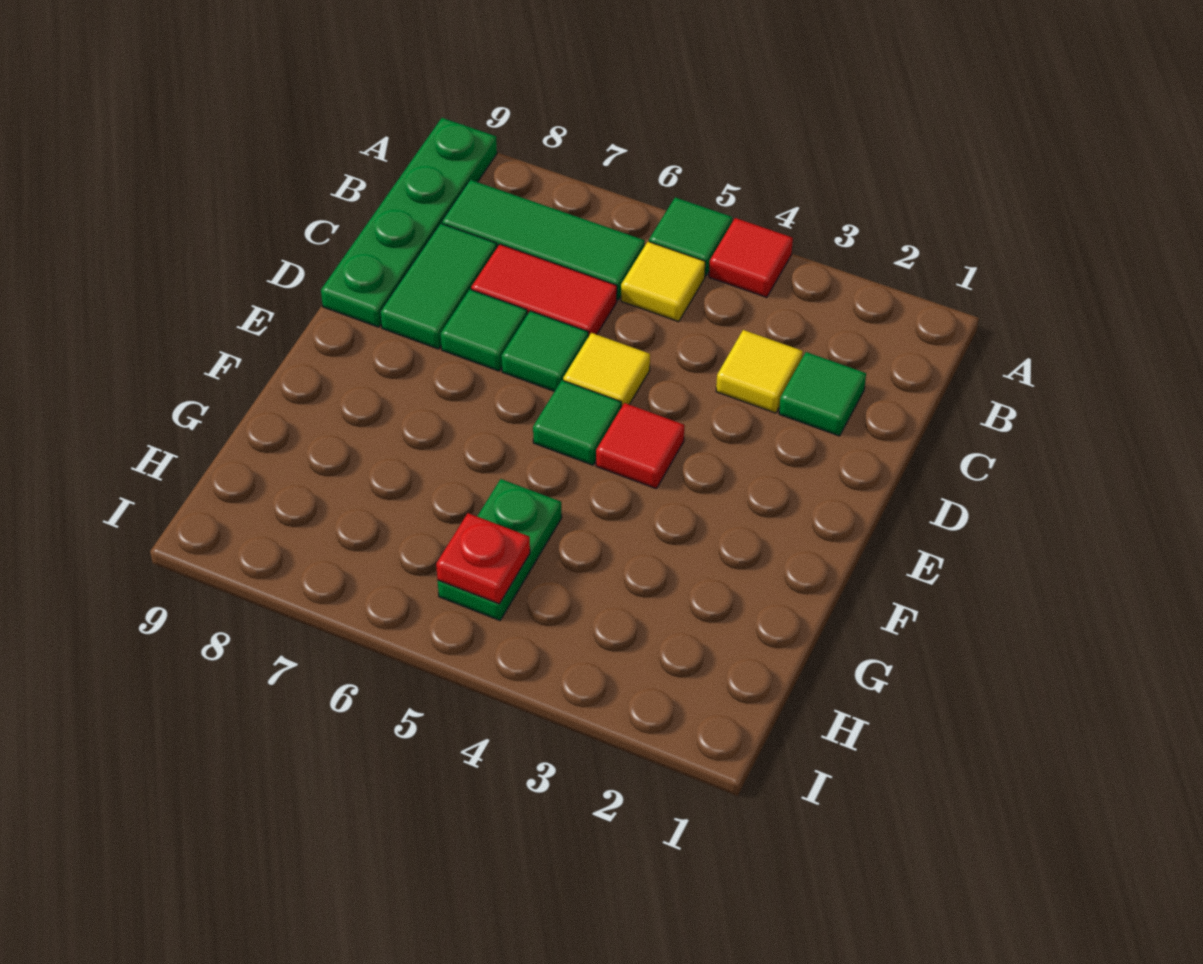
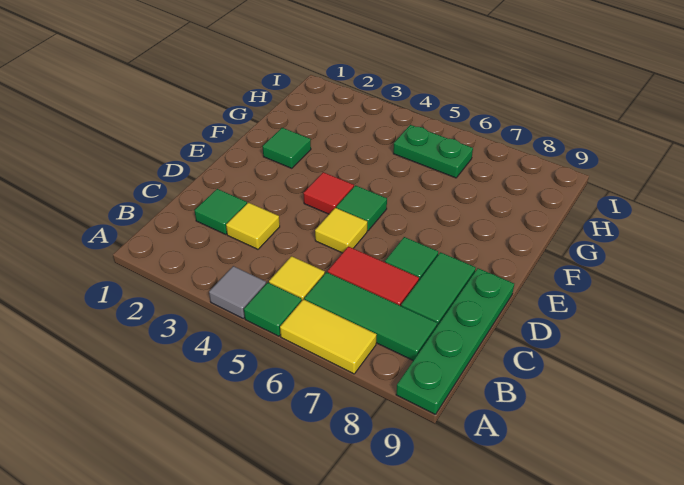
red tile A4 level 1 -> grey tile A4 level 1
none -> yellow tile A6:A7 level 1
green tile D6 level 1 -> green tile F2 level 1
green plate G5:H5 level 1 -> green plate H5:H6 level 1
red plate H5 level 2 -> none

